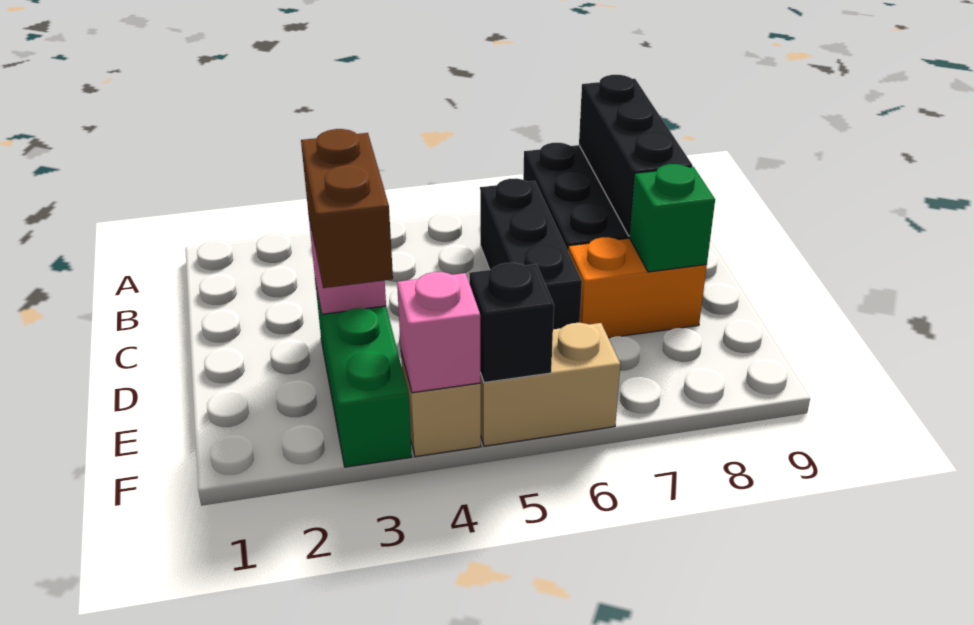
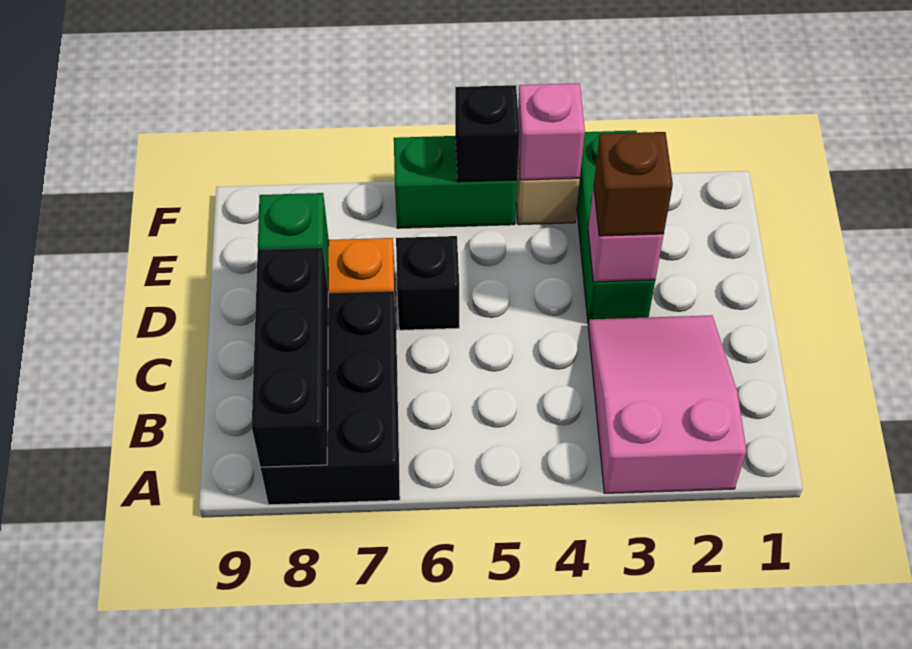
none -> pink slope A2:C3 level 1 top A
black brick B6:D6 level 1 -> black brick D6 level 1
brown brick D3:E3 level 3 -> brown brick D3 level 3
tan brick F5:F6 level 1 -> green brick F5:F6 level 1

